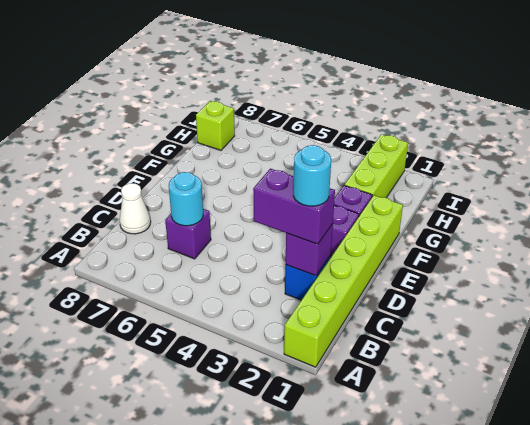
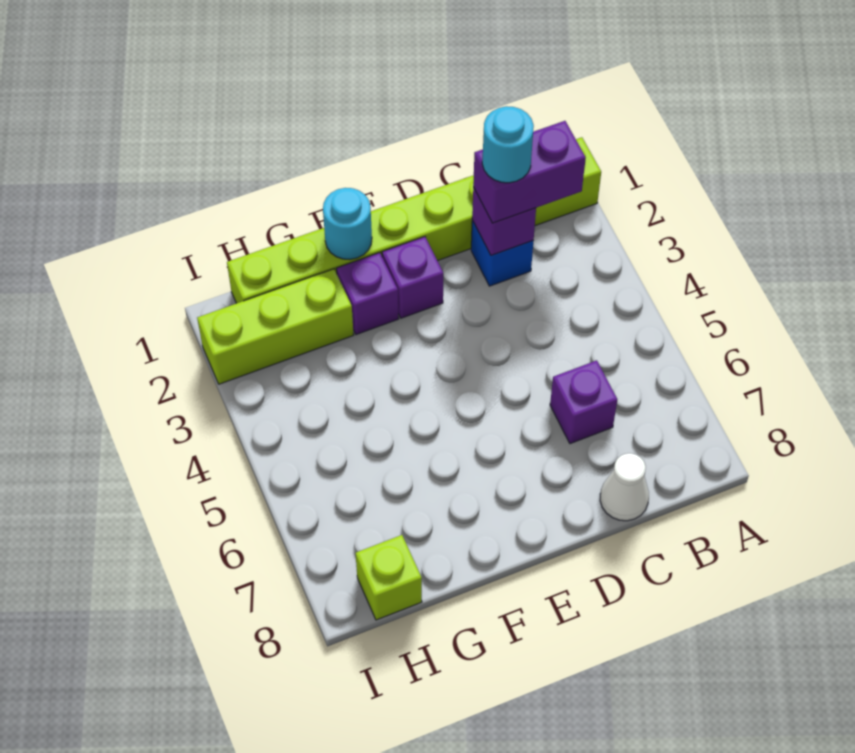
lime brick A1:F1 level 1 -> lime brick A1:H1 level 1
purple brick C2:C3 level 3 -> purple brick B2:C2 level 3
cyan round brick C6 level 2 -> cyan round brick F1 level 2

